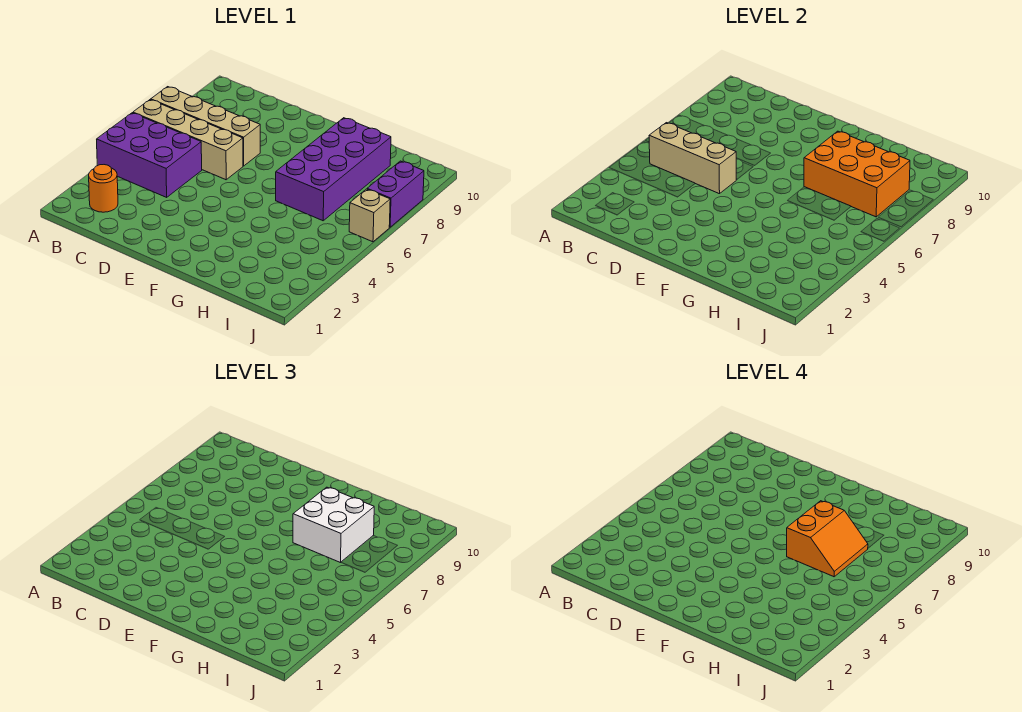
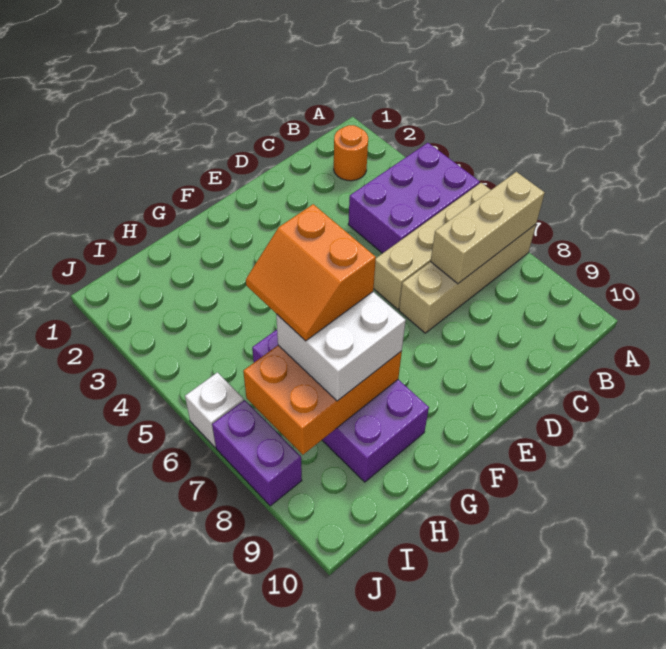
tan brick B5:D5 level 2 -> tan brick A7:C7 level 2
tan brick J6 level 1 -> white brick J6 level 1

